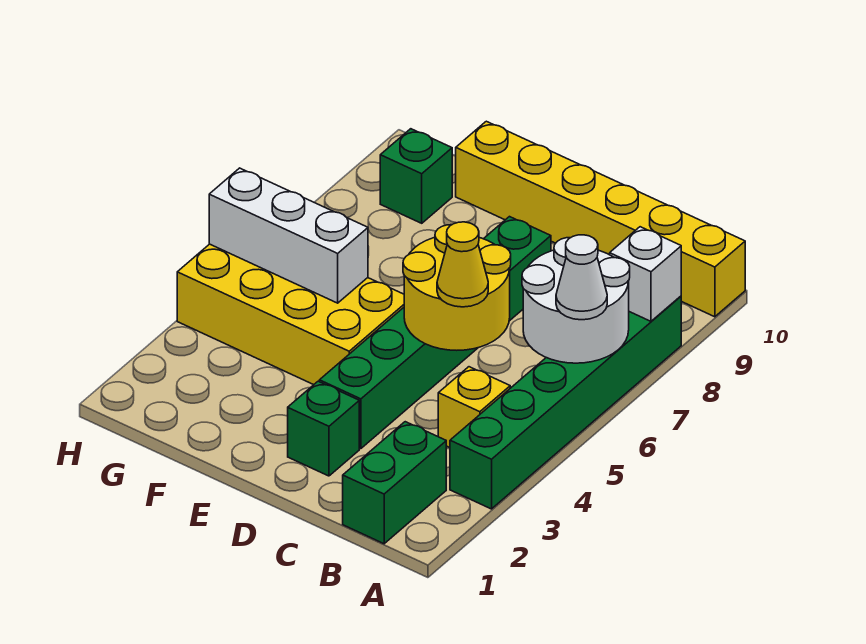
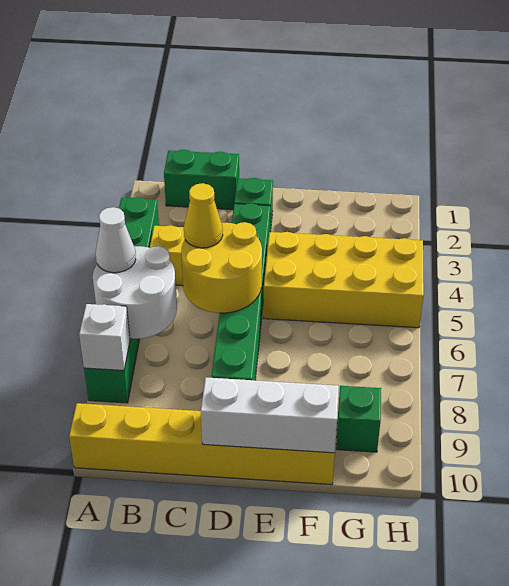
green brick B1:B2 level 1 -> green brick B1:C1 level 1
white brick F5:H5 level 2 -> white brick D10:F10 level 2

